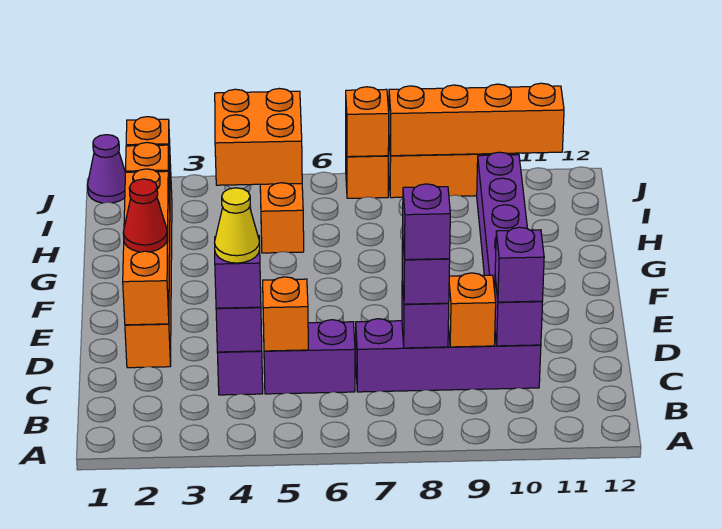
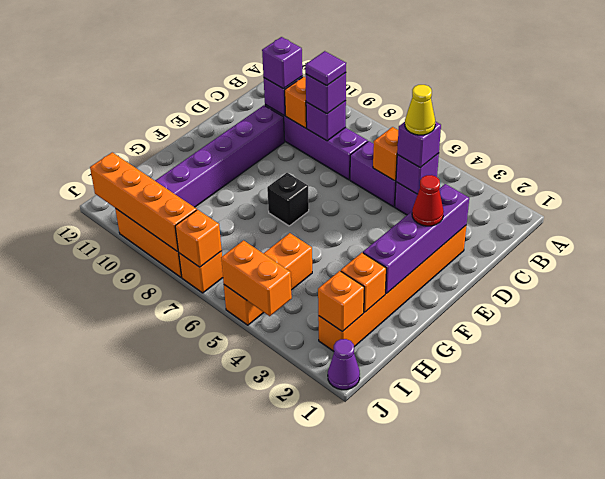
purple brick C8 level 4 -> purple tile C8 level 4
orange brick D2:G2 level 2 -> purple brick D2:G2 level 2
none -> black brick F7 level 1
orange brick I4:J5 level 2 -> orange brick J4:J5 level 2

